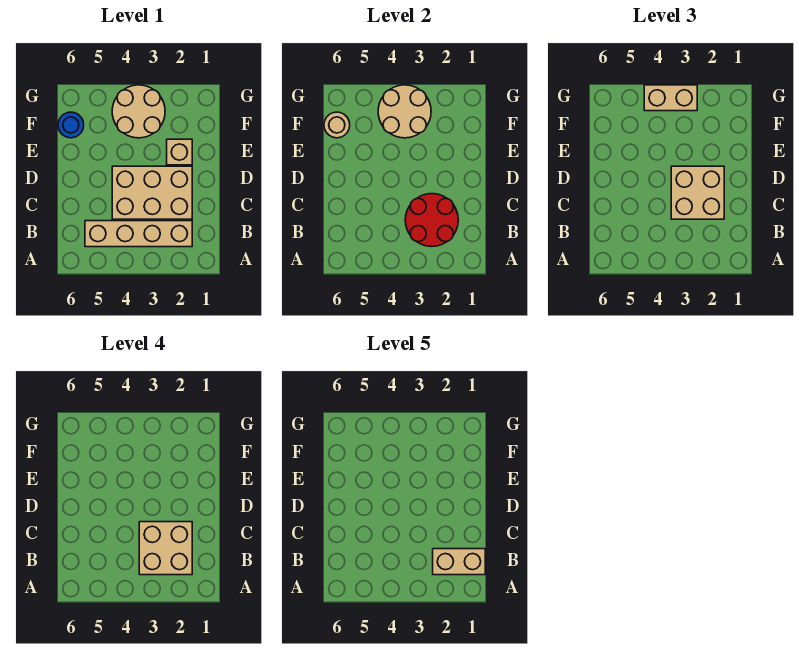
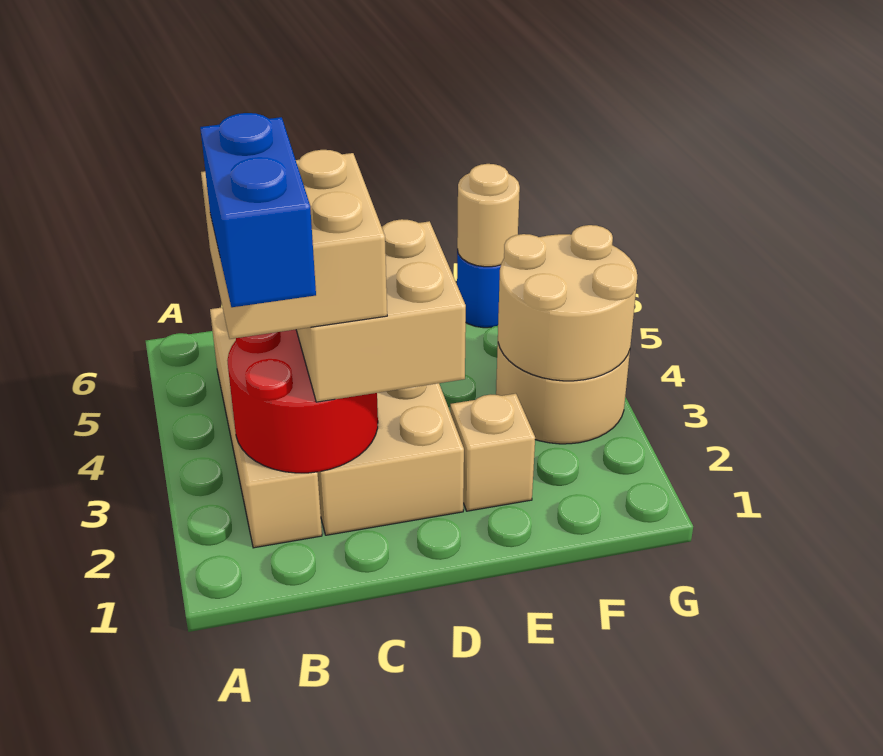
tan brick B1:B2 level 5 -> blue brick B1:B2 level 5
tan brick G3:G4 level 3 -> none

